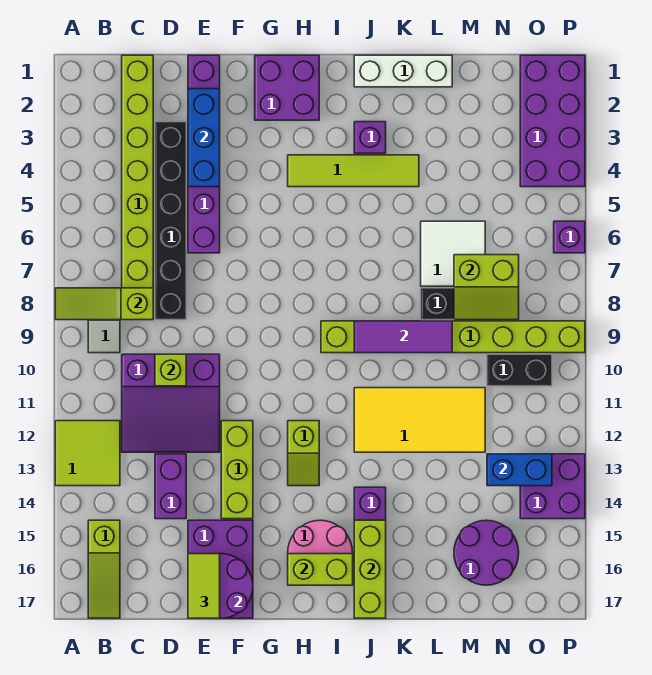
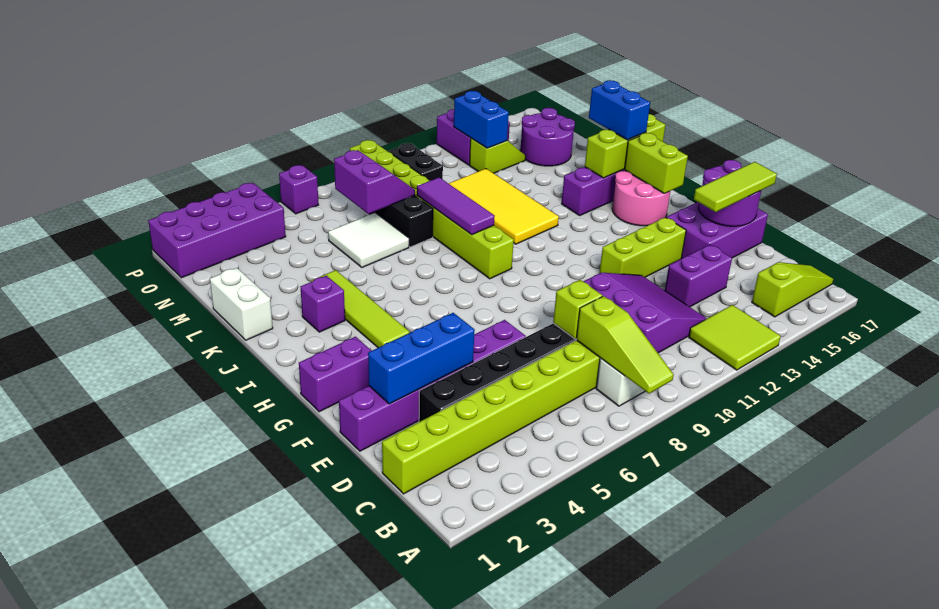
lime brick D10 level 2 -> lime brick D8 level 2
lime tile E16:E17 level 3 -> lime tile E15:E17 level 3
purple brick G1:H2 level 1 -> purple brick G1:G2 level 1
lime slope H12:H13 level 1 top 12 -> lime slope N13:N14 level 1 top 13
white brick J1:L1 level 1 -> white brick K1:L1 level 1
none -> blue brick J16:K16 level 3
lime slope M7:N8 level 2 top 7 -> purple slope M7:N8 level 2 top 7

